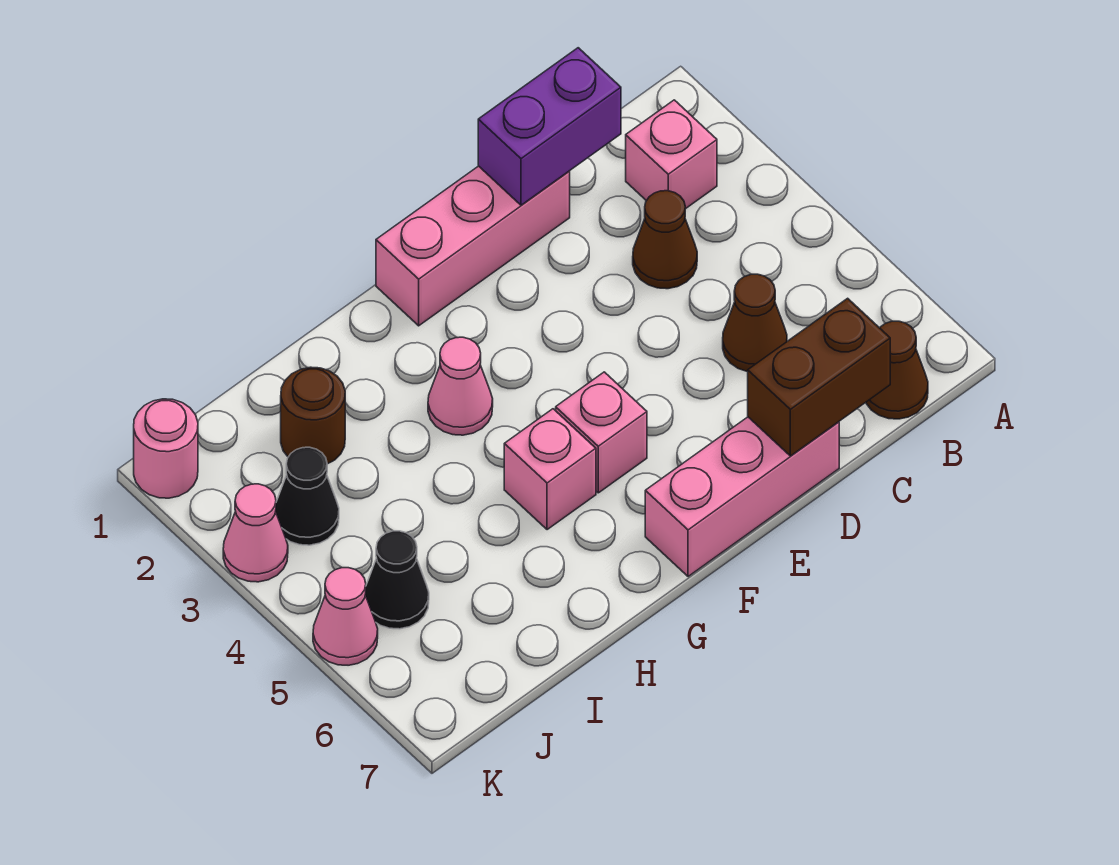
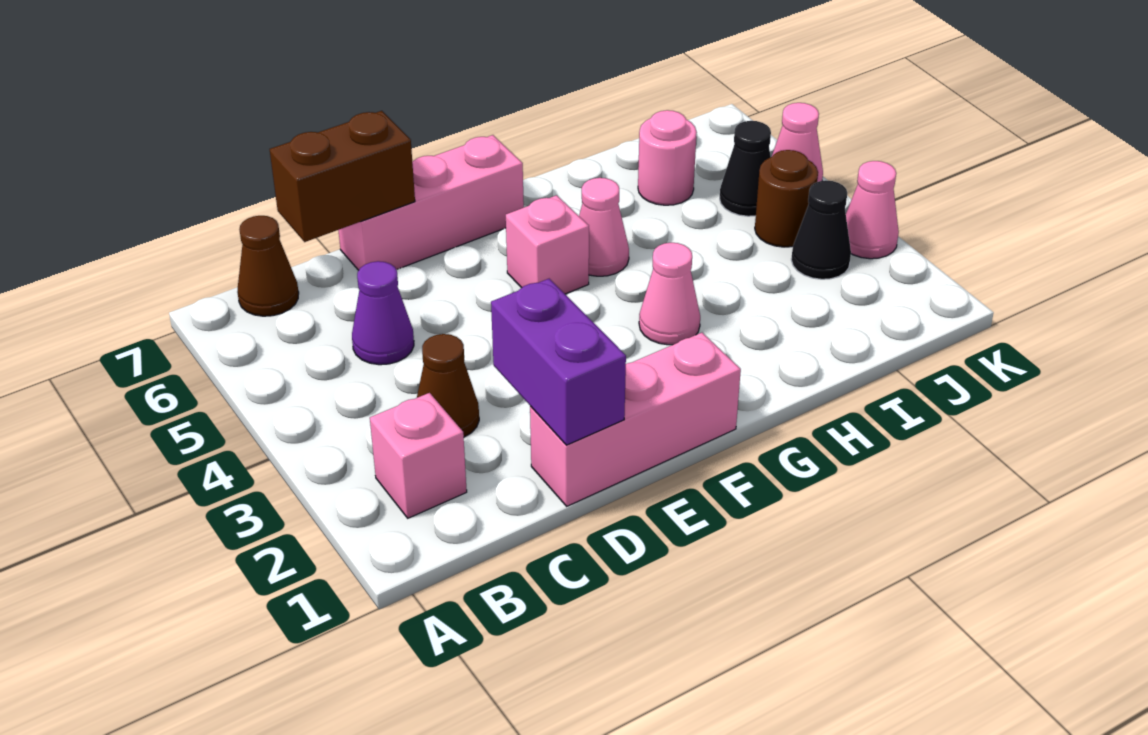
purple brick C1:D1 level 2 -> purple brick D1:D2 level 2
brown cone C5 level 1 -> purple cone C5 level 1
pink brick G5 level 1 -> pink cone G5 level 1
brown round brick I2 level 1 -> brown round brick J4 level 1
pink round brick K1 level 1 -> pink round brick I6 level 1

